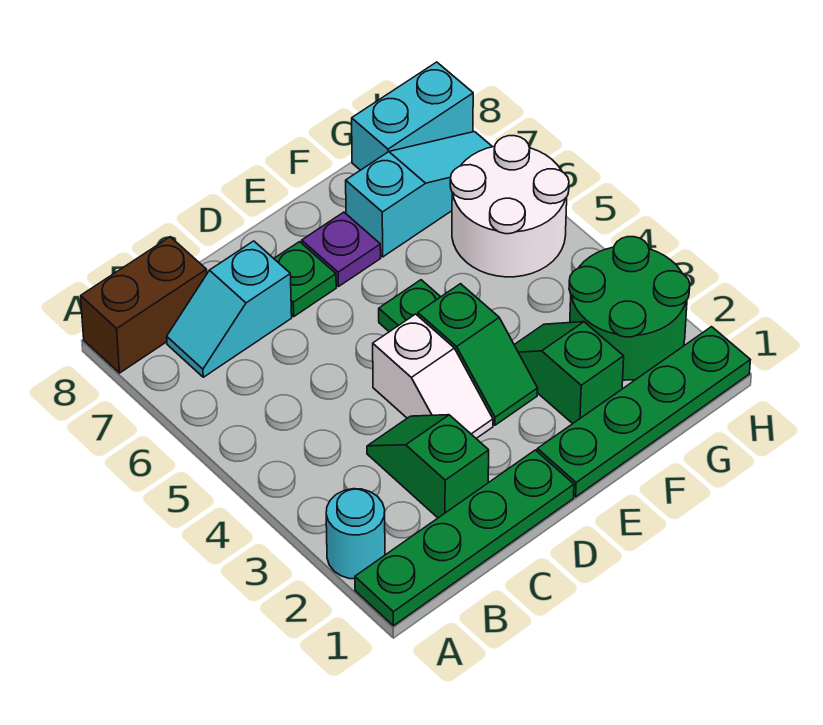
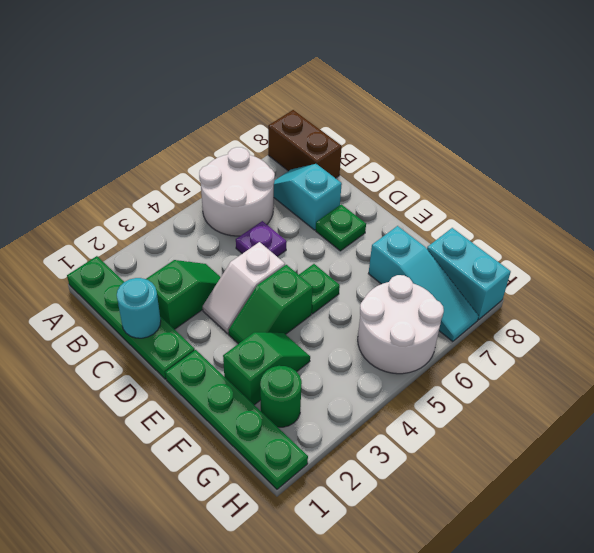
cyan round brick A2 level 1 -> cyan round brick C1 level 2
none -> white round brick A5:B6 level 1
purple plate E7 level 1 -> purple plate C5 level 1
green round brick G2:H3 level 1 -> green round brick G2 level 1

